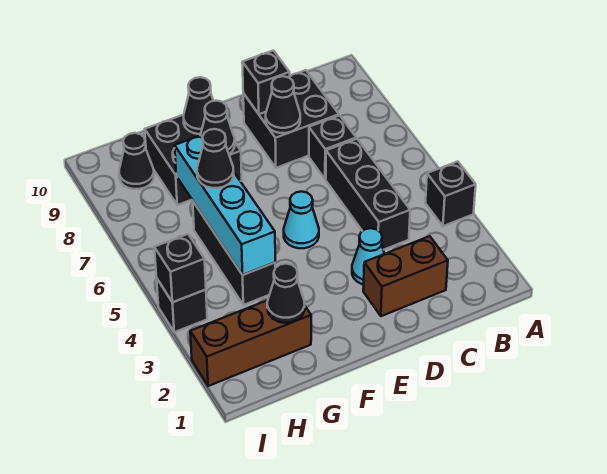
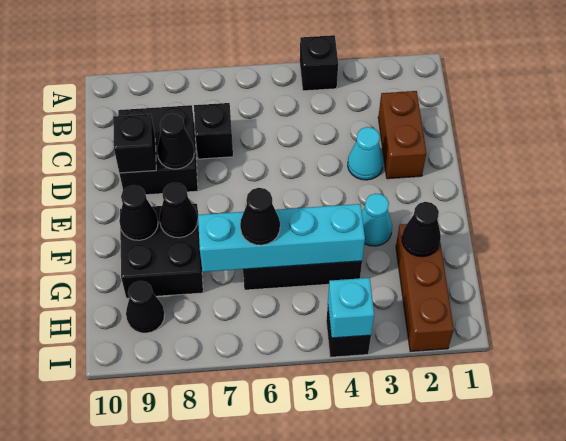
black brick C4:C6 level 1 -> none
cyan cone E5 level 1 -> cyan cone F3 level 1
black brick I4 level 2 -> cyan brick I4 level 2

